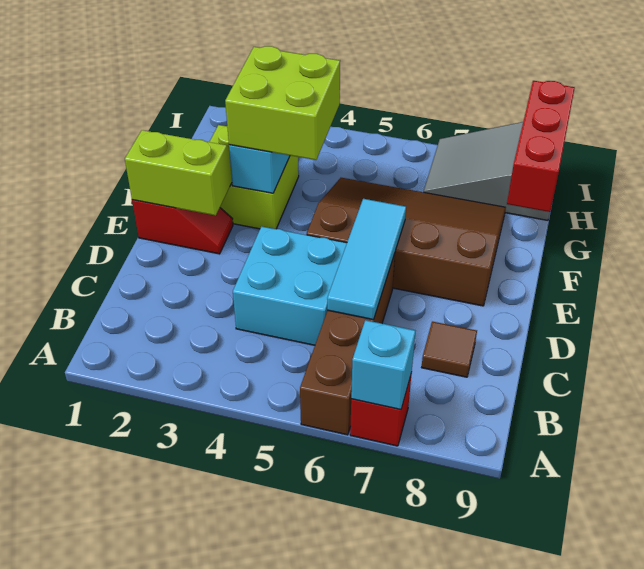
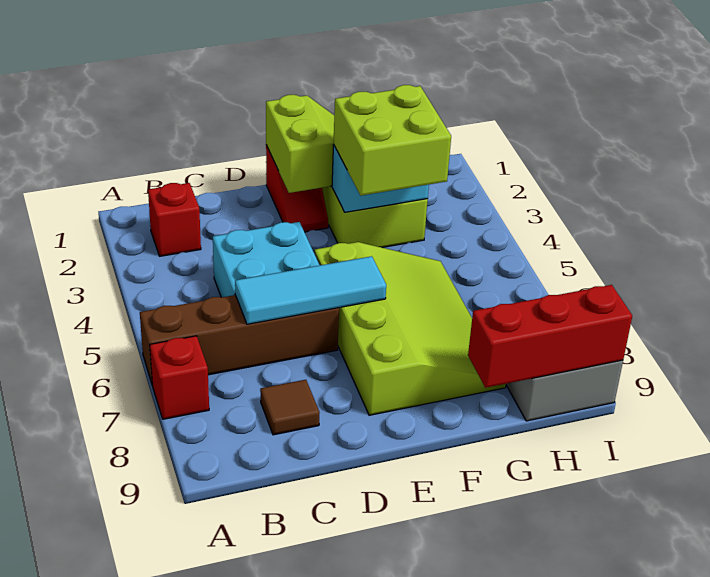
cyan brick A7 level 2 -> none
none -> red brick B2 level 1
brown slope E5:G8 level 1 top E -> lime slope E5:G8 level 1 top E

